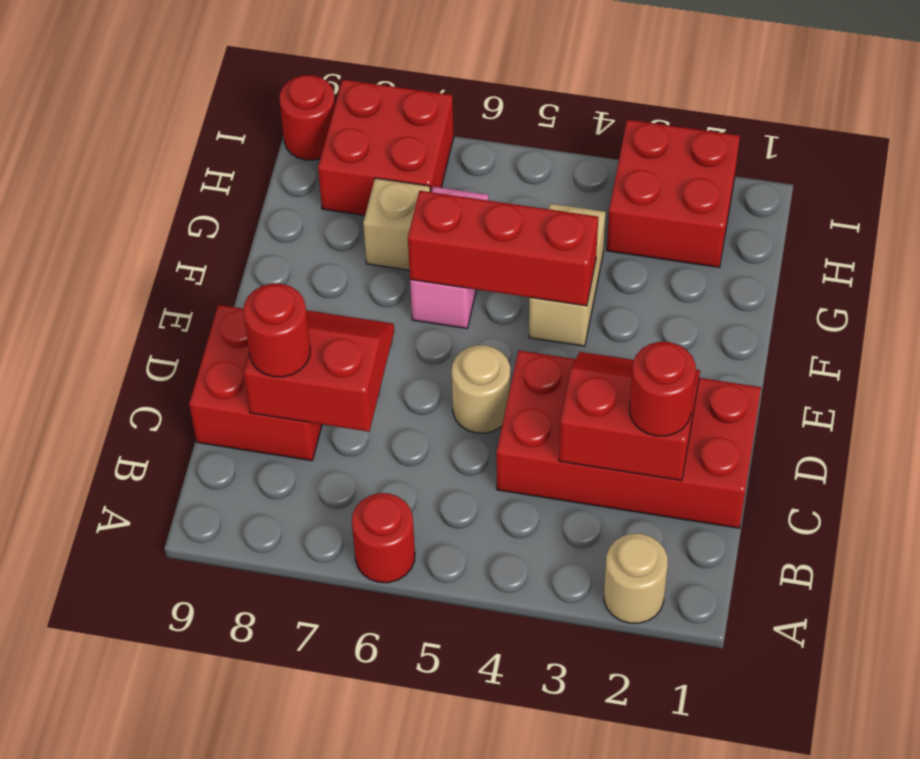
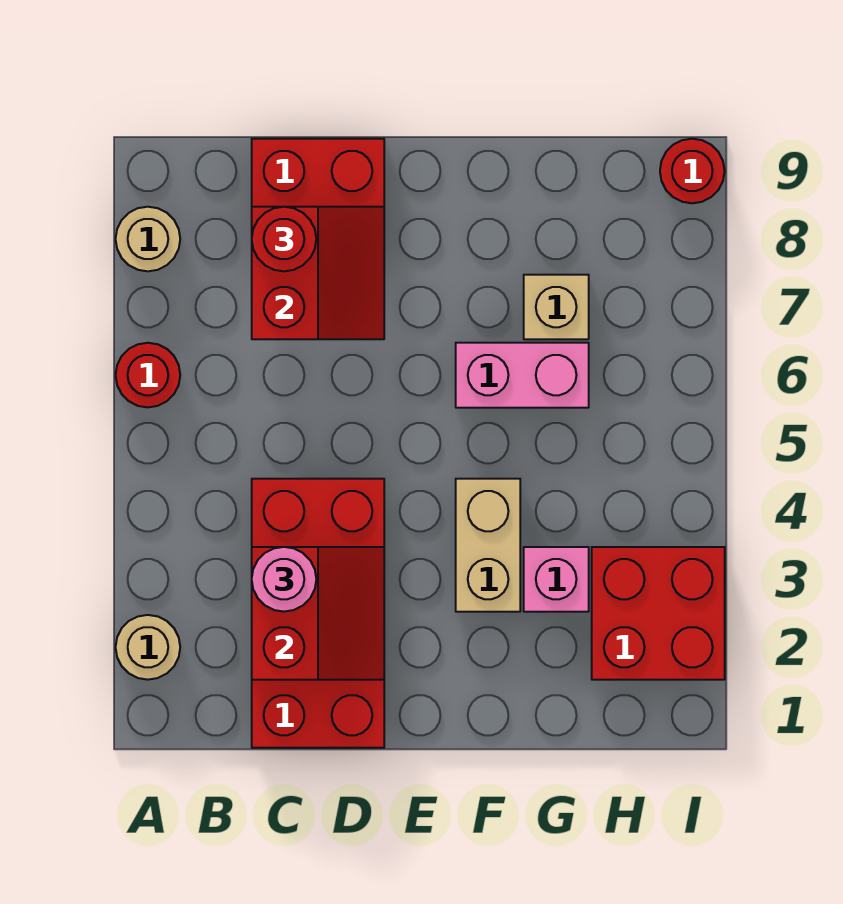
red round brick C2 level 3 -> none
none -> pink round brick C3 level 3
tan round brick D5 level 1 -> tan round brick A8 level 1
tan brick F4:G4 level 1 -> tan brick F3:F4 level 1
red brick F4:F6 level 2 -> none
none -> pink brick G3 level 1
red brick H7:I8 level 1 -> none

